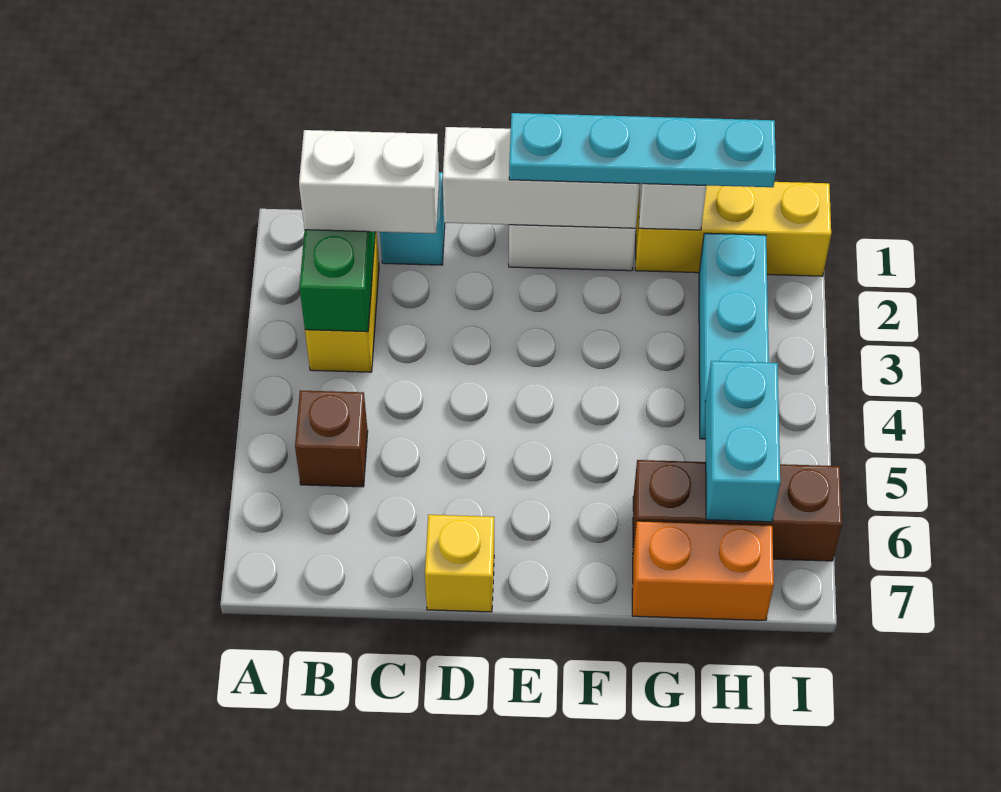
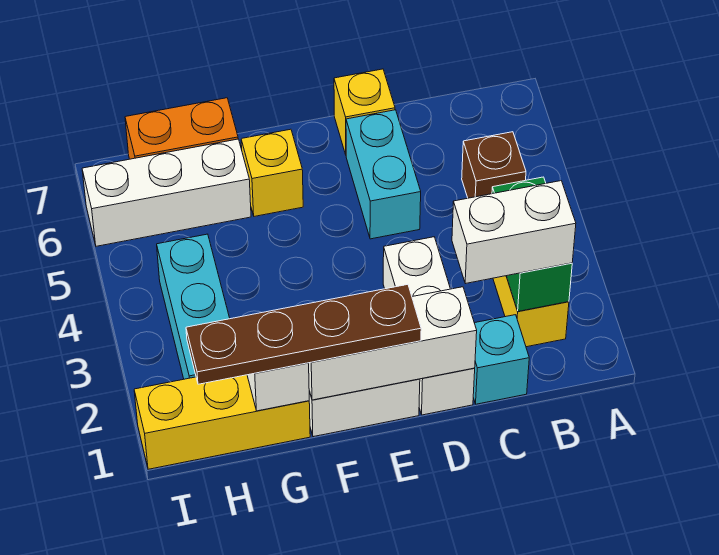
none -> white brick D1:D3 level 1
cyan plate E1:H1 level 3 -> brown plate E1:H1 level 3
none -> yellow brick F6 level 1
brown brick G6:I6 level 1 -> white brick G6:I6 level 1
cyan brick H5:H6 level 2 -> cyan brick D5:D6 level 1

